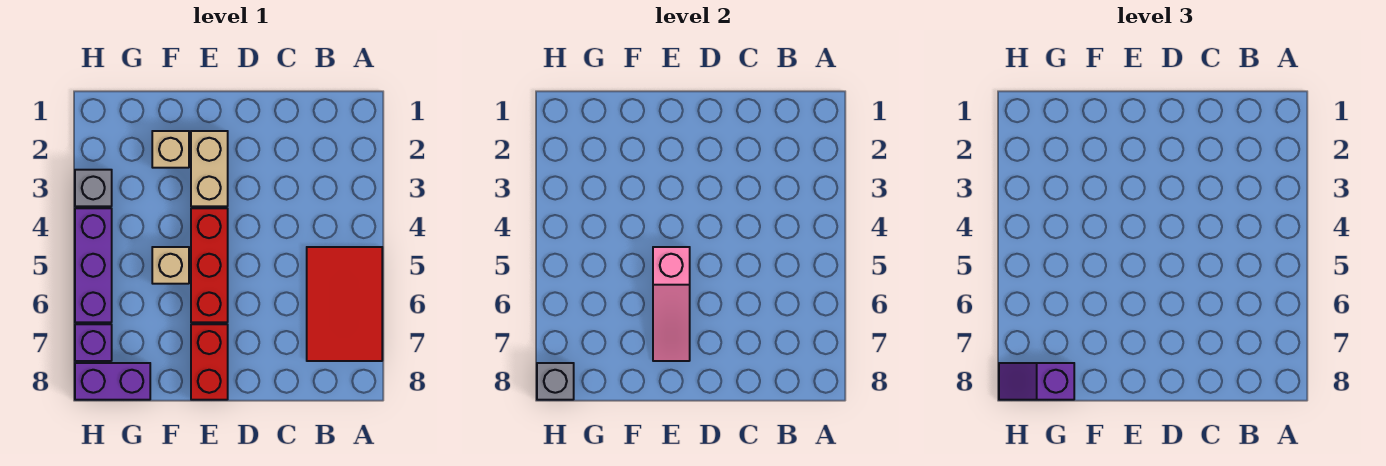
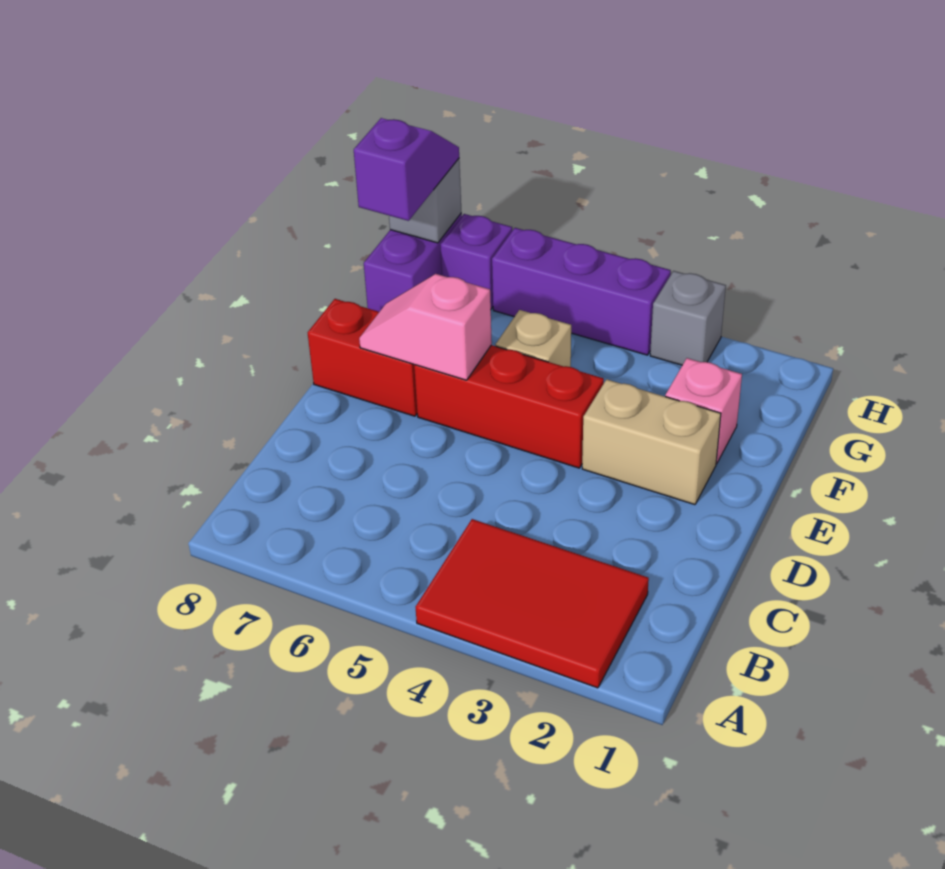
red tile A5:B7 level 1 -> red tile A2:B4 level 1
pink slope E5:E7 level 2 top 5 -> pink slope E6:E7 level 2 top 6
tan brick F2 level 1 -> pink brick F2 level 1

